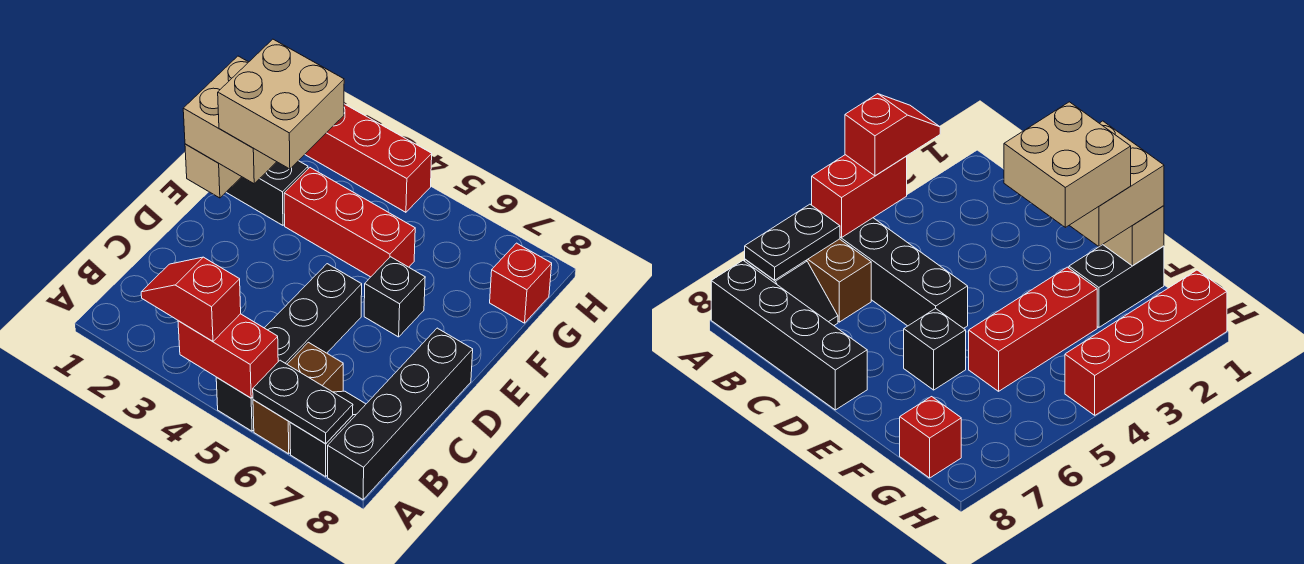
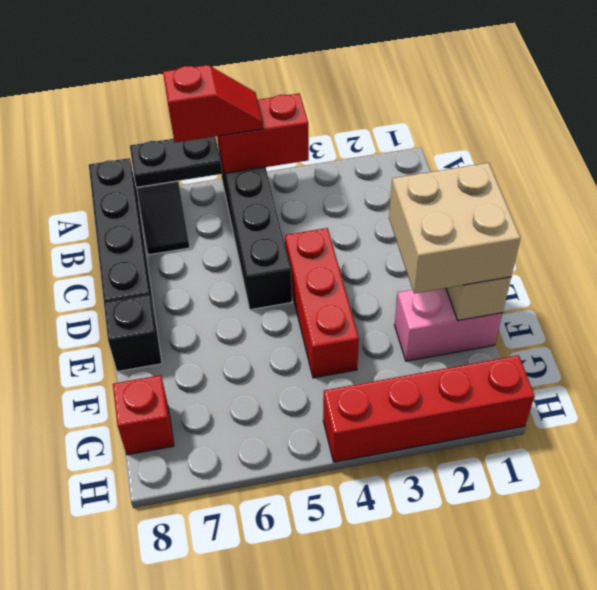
red slope A3:A4 level 3 top 4 -> red slope A5:A6 level 3 top 6
brown brick A6:B6 level 1 -> none
tan brick E2:F3 level 4 -> none
black brick E6 level 1 -> black brick E8 level 1
black brick F1:F2 level 1 -> pink brick F1:F2 level 1
red brick F3:F5 level 1 -> red brick D4:F4 level 1

